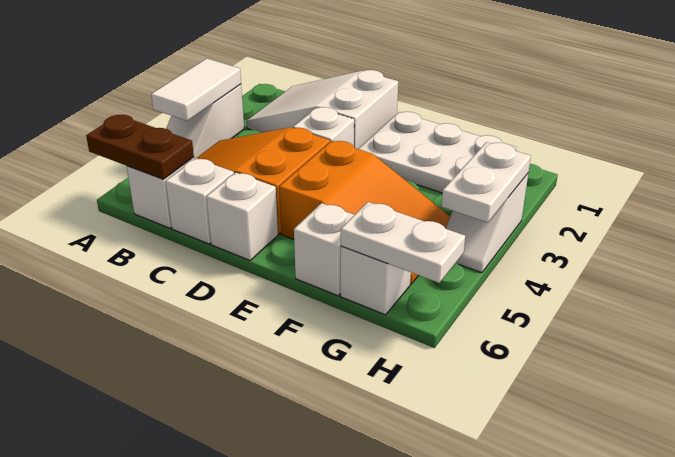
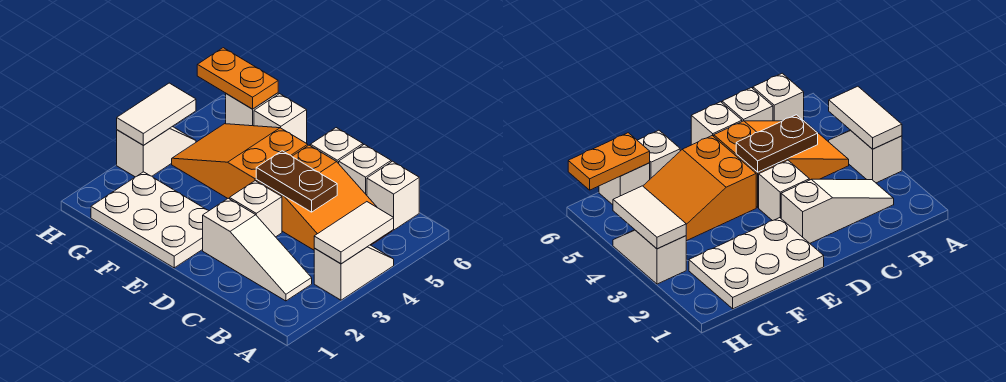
brown plate A6:B6 level 2 -> brown plate C4:D4 level 2
white slope B1:D2 level 1 top D -> white slope B2:D2 level 1 top D
white plate G6:H6 level 2 -> orange plate G6:H6 level 2
white plate H3:H4 level 2 -> white tile H3:H4 level 2

